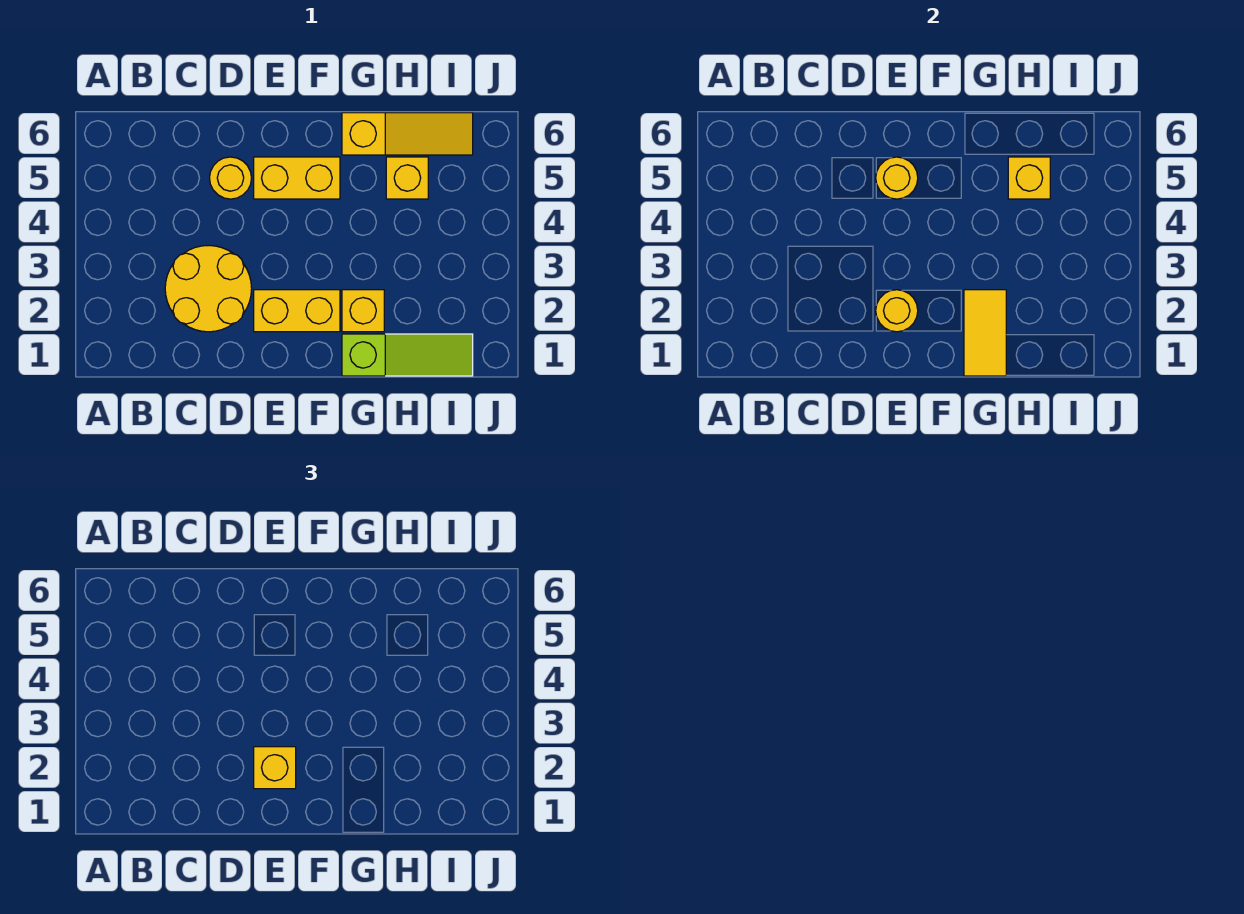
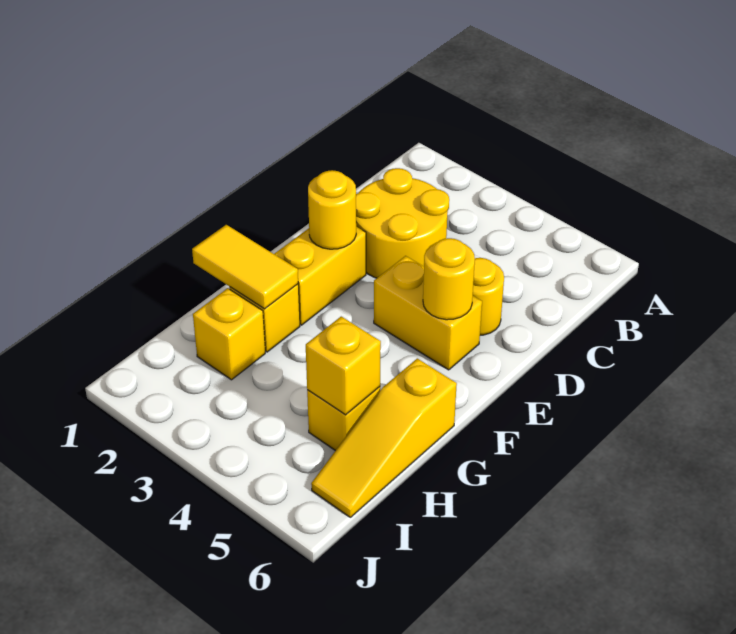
yellow brick E2 level 3 -> yellow brick H2 level 1
yellow brick E5:F5 level 1 -> yellow brick E4:E5 level 1
lime slope G1:I1 level 1 top G -> none

